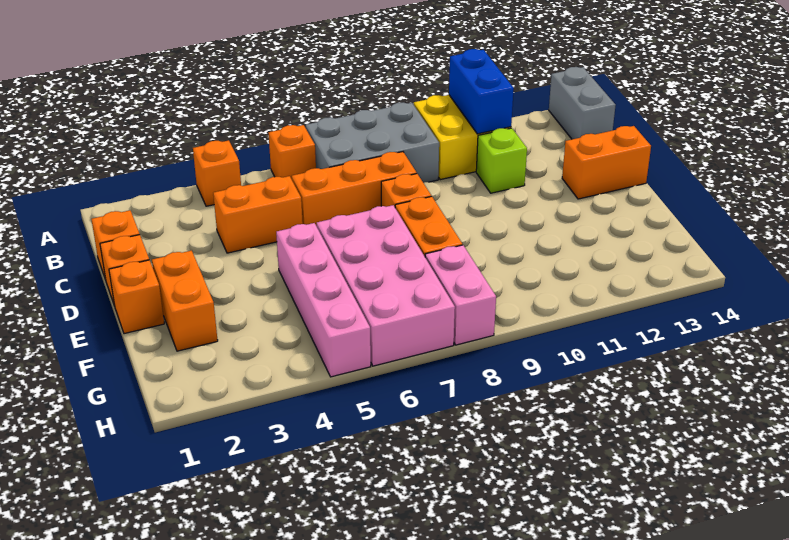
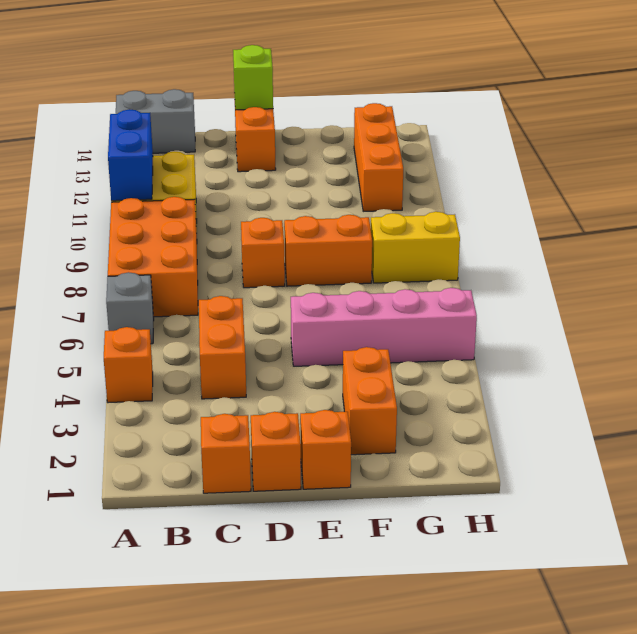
orange brick A6 level 1 -> grey brick A6 level 1
grey brick A7:B9 level 1 -> orange brick A7:B9 level 1
blue brick A11:B11 level 2 -> blue brick A10:A11 level 2
orange brick C6:C8 level 1 -> orange brick G11:G13 level 1
lime brick C11 level 1 -> lime brick D14 level 2
orange brick E2:F2 level 1 -> orange brick F2:F3 level 1
pink brick E6:H7 level 1 -> none
pink brick G8:H8 level 1 -> yellow brick G8:H8 level 1

